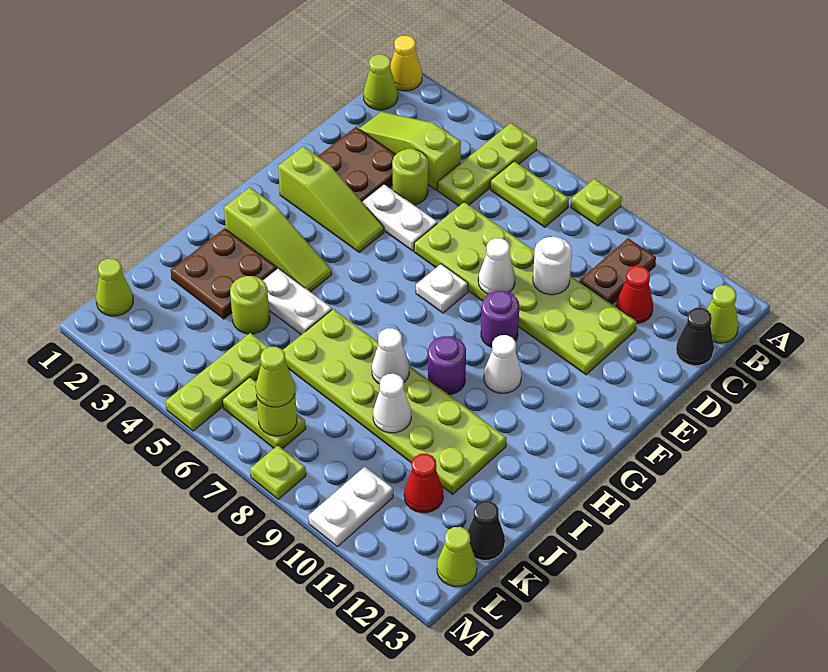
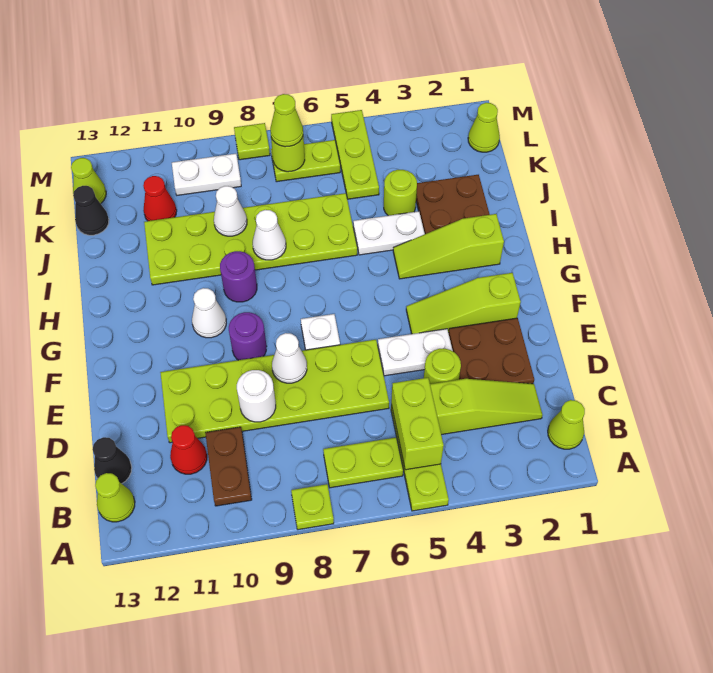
yellow cone A1 level 1 -> none
none -> lime brick B5:C5 level 2
white plate L10:M10 level 1 -> white plate L9:L10 level 1

